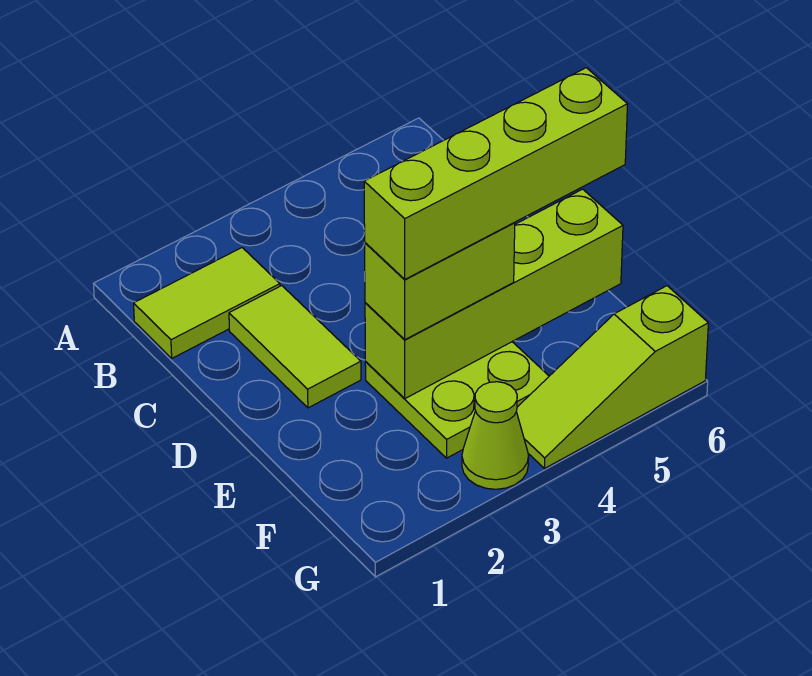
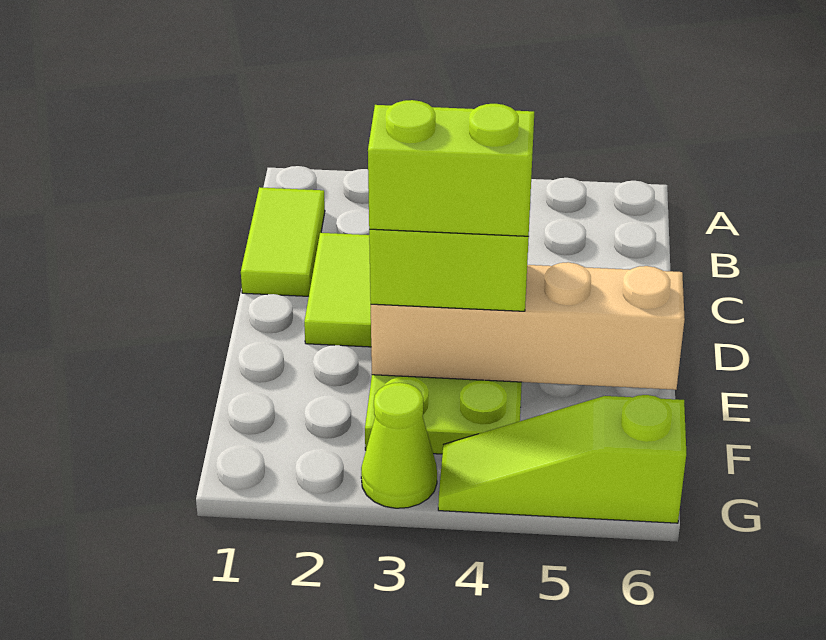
lime tile B1:B2 level 1 -> lime tile B1:C1 level 1
lime brick E3:E6 level 2 -> tan brick E3:E6 level 2
lime brick E3:E6 level 4 -> lime brick E3:E4 level 4

